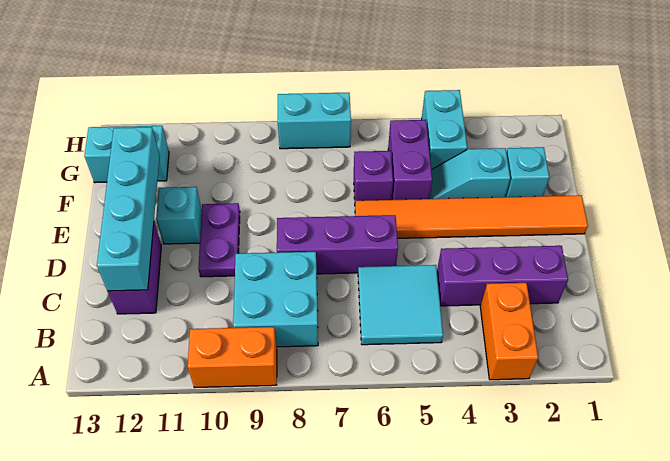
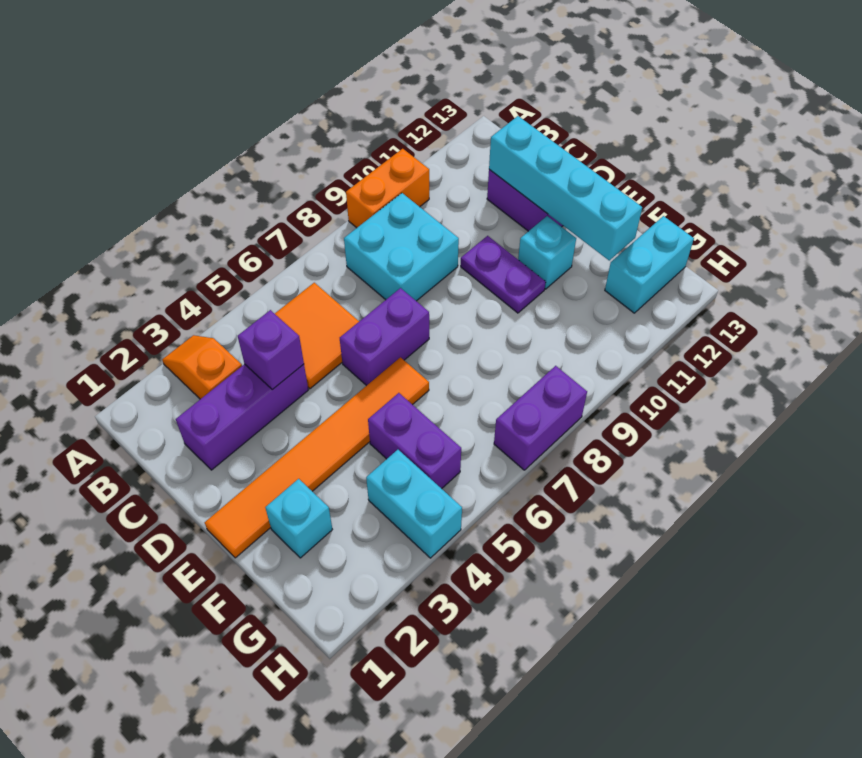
orange brick A3:B3 level 1 -> orange slope A3:B3 level 1 top B
cyan tile B5:C6 level 1 -> orange tile B5:C6 level 1
purple brick D6:D8 level 1 -> purple brick D6:D7 level 1
cyan slope F3:F4 level 1 top 3 -> none
purple brick F6 level 1 -> purple brick C4 level 2
cyan brick H7:H8 level 1 -> purple brick H7:H8 level 1

